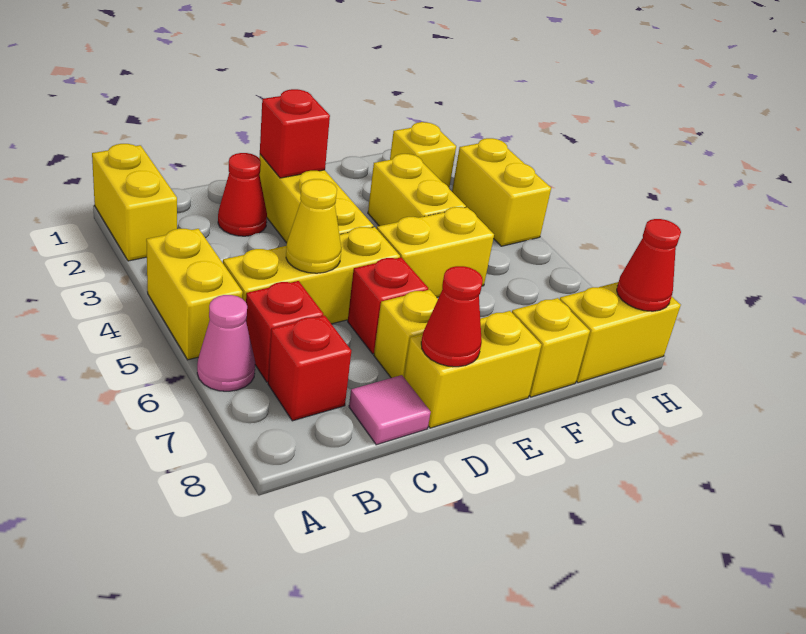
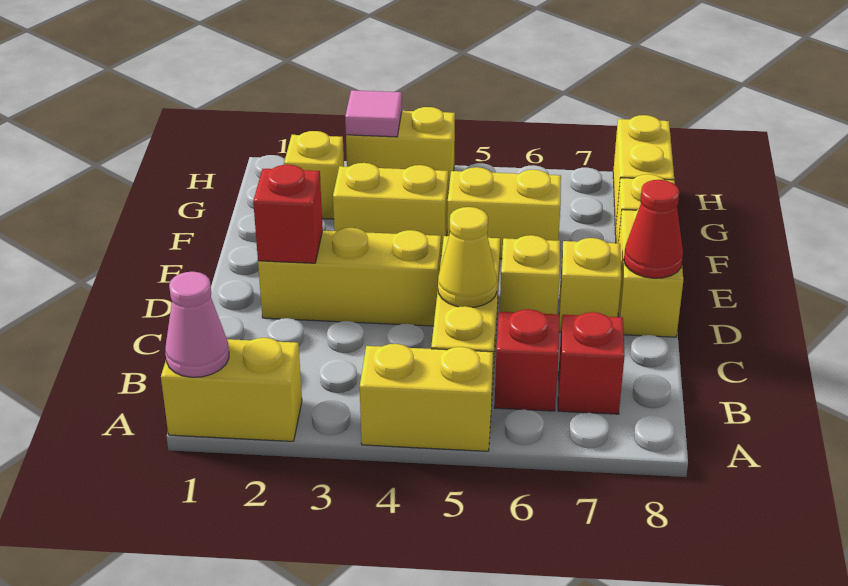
pink cone A6 level 1 -> pink cone A1 level 2
red cone C2 level 1 -> none
pink tile C8 level 1 -> pink tile H3 level 2
red brick D6 level 1 -> yellow brick D6 level 1
yellow brick E5:F5 level 1 -> yellow brick F5:F6 level 1
red cone H8 level 2 -> none

